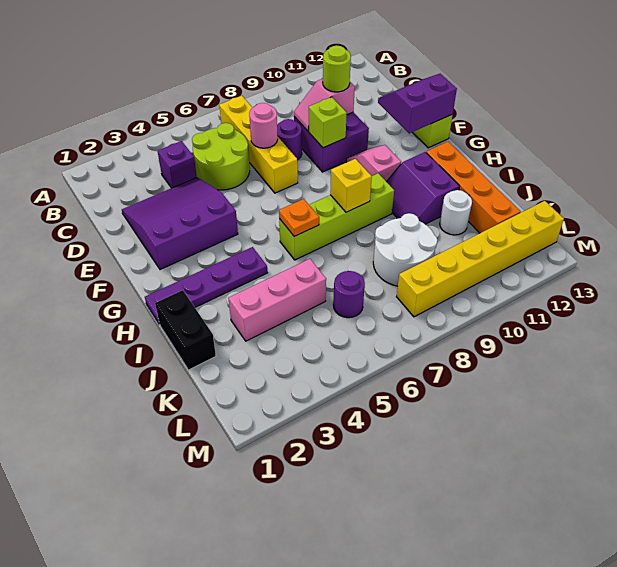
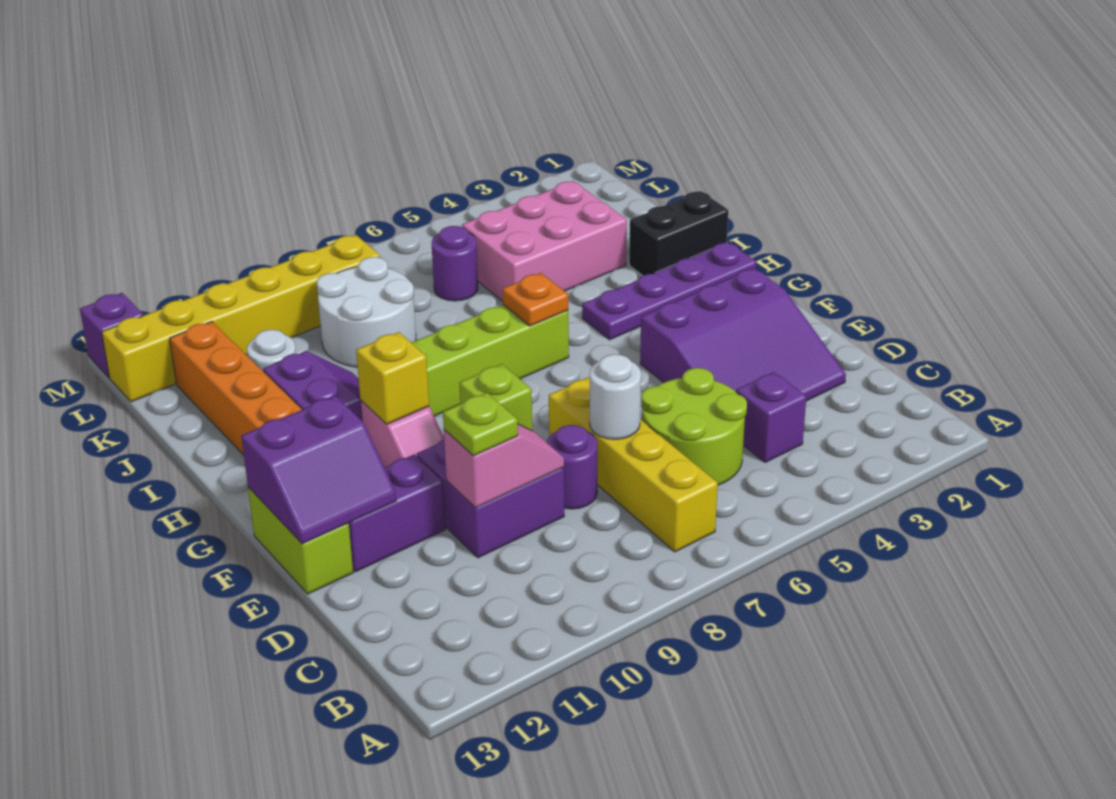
pink round brick D7 level 2 -> white round brick D7 level 2
lime round brick D10 level 3 -> lime plate D10 level 3
none -> purple brick E11:E12 level 1
yellow brick H8 level 2 -> yellow brick G10 level 2
black brick I1:J1 level 1 -> black brick I1:I2 level 1
pink brick J3:J5 level 1 -> pink brick J3:K5 level 1
none -> purple brick M13 level 1

